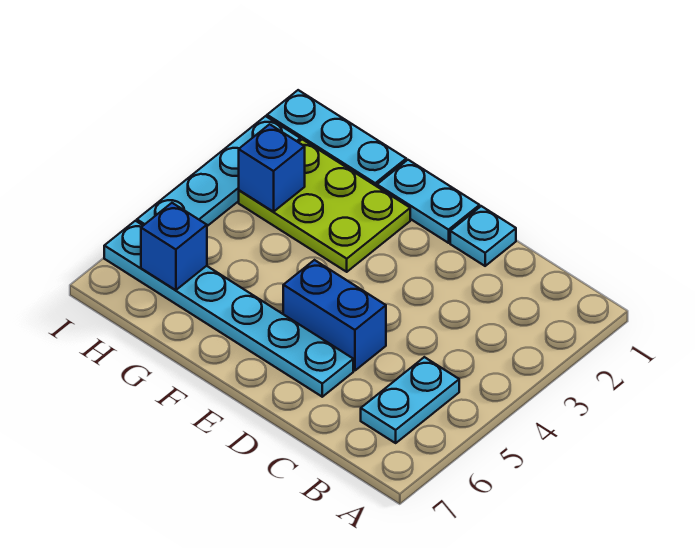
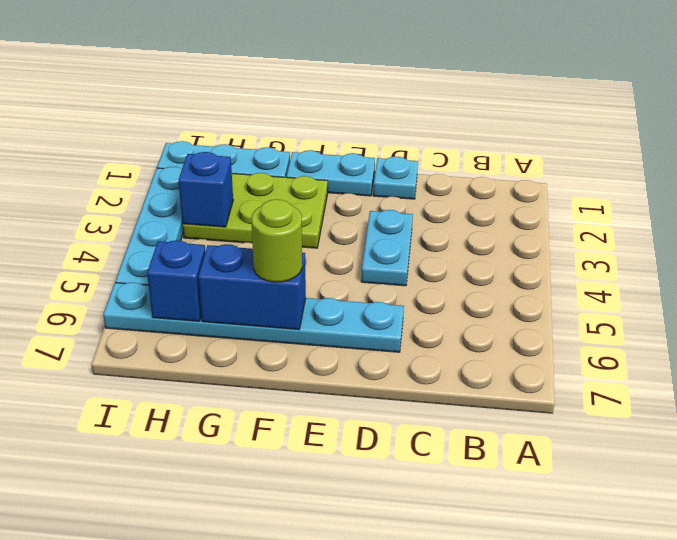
cyan plate B5:B6 level 1 -> cyan plate D3:D4 level 1
blue brick D5:E5 level 1 -> blue brick F6:G6 level 2
none -> lime round brick F6 level 3

